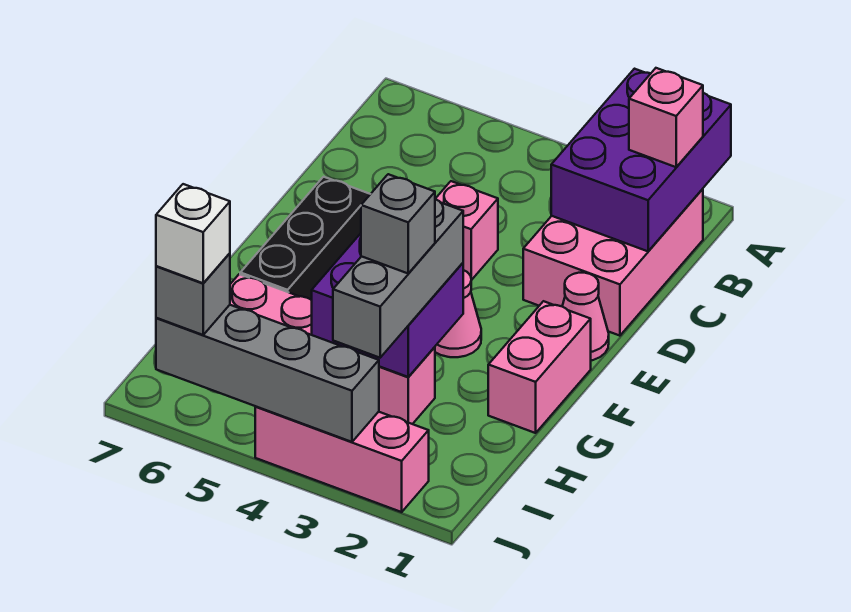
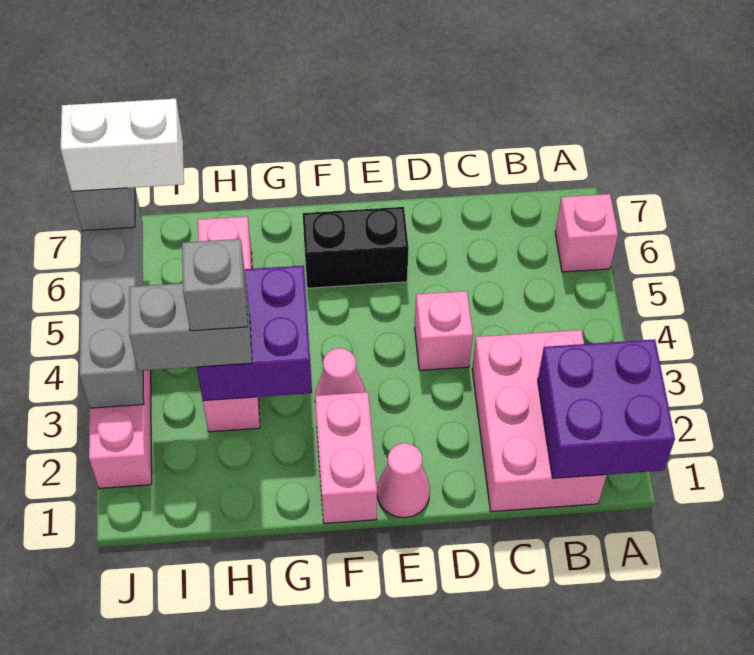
purple brick A1:C2 level 2 -> purple brick A1:B2 level 2
pink brick B1:D2 level 1 -> pink brick B1:C3 level 1
pink brick B1 level 3 -> pink brick A6 level 1
black brick E6:G6 level 1 -> black brick E6:F6 level 1
pink brick F1:G1 level 1 -> pink brick F1:F2 level 1
grey brick G3:I3 level 3 -> grey brick H3:I3 level 3
white brick J6 level 4 -> white brick I6:J6 level 4

